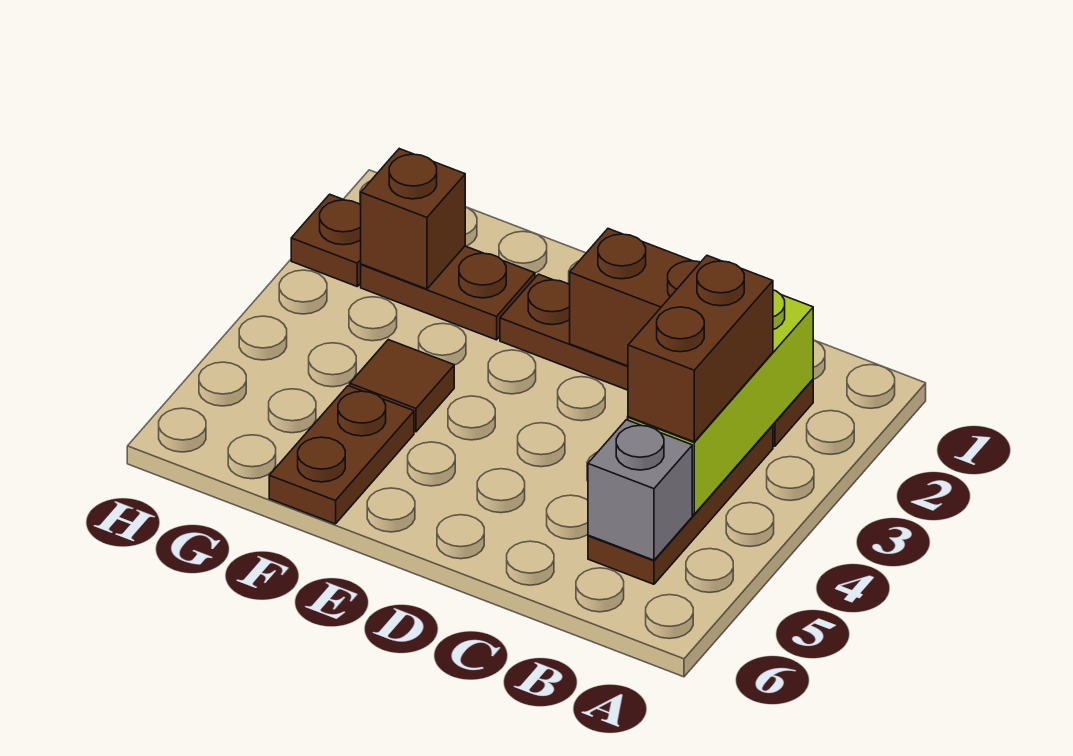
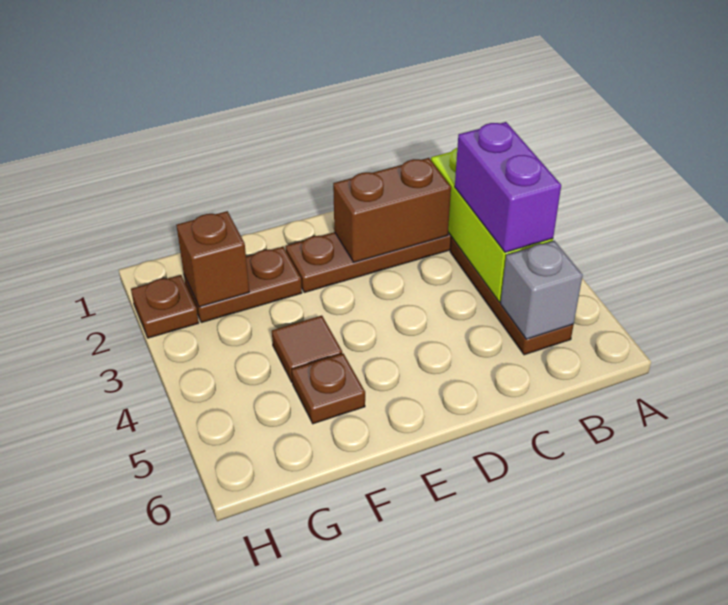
brown brick B3:B4 level 3 -> purple brick B3:B4 level 3
brown plate F5:F6 level 1 -> brown plate F5 level 1

